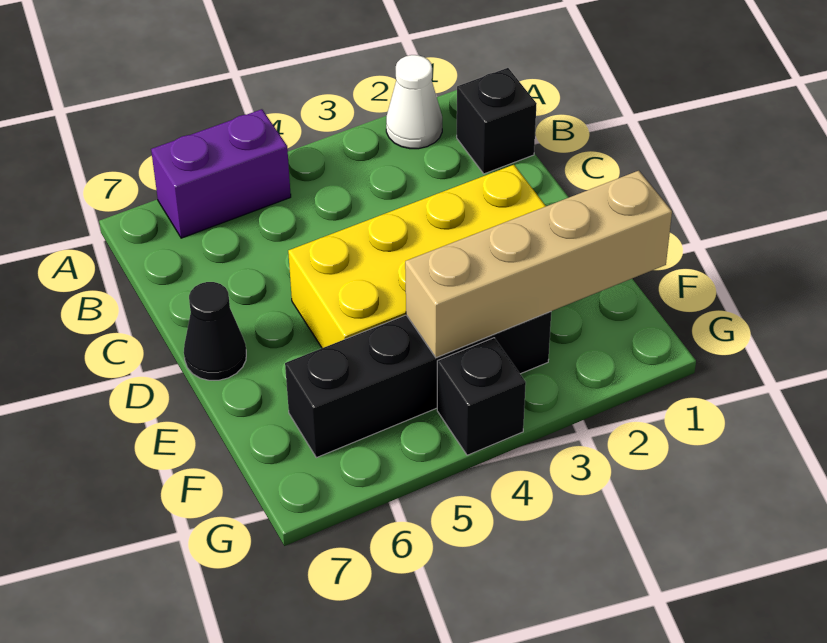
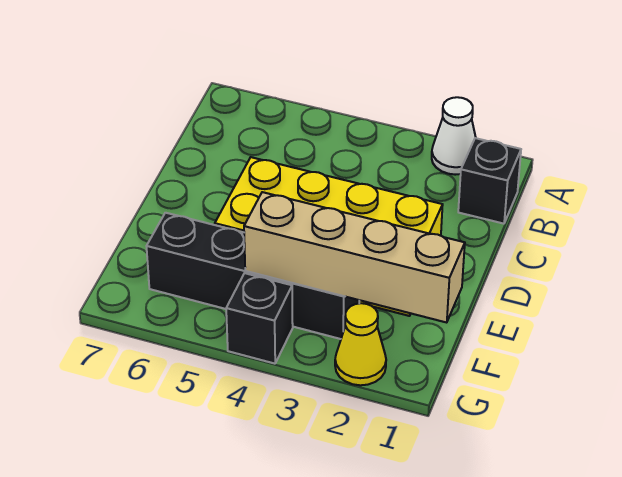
purple brick A5:A6 level 1 -> none
black cone D7 level 1 -> none
none -> yellow cone G2 level 1

